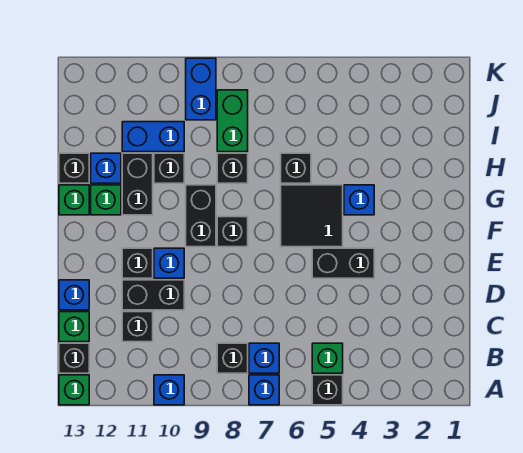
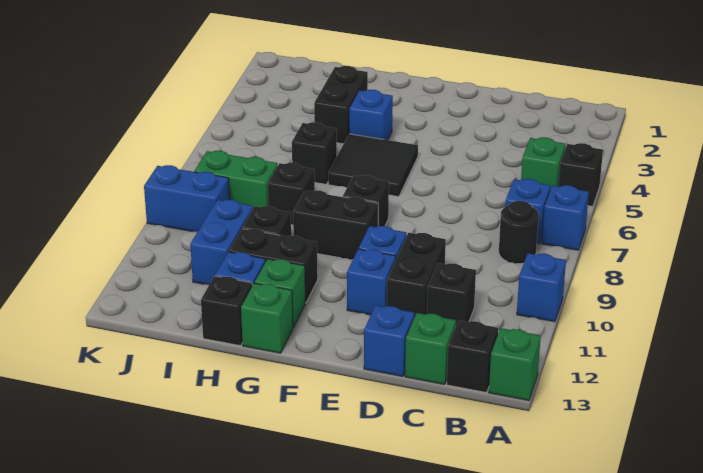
black brick B8 level 1 -> black round brick B8 level 1
black brick E4:E5 level 1 -> black brick H3:H4 level 1
black brick E11 level 1 -> blue brick E11 level 1

